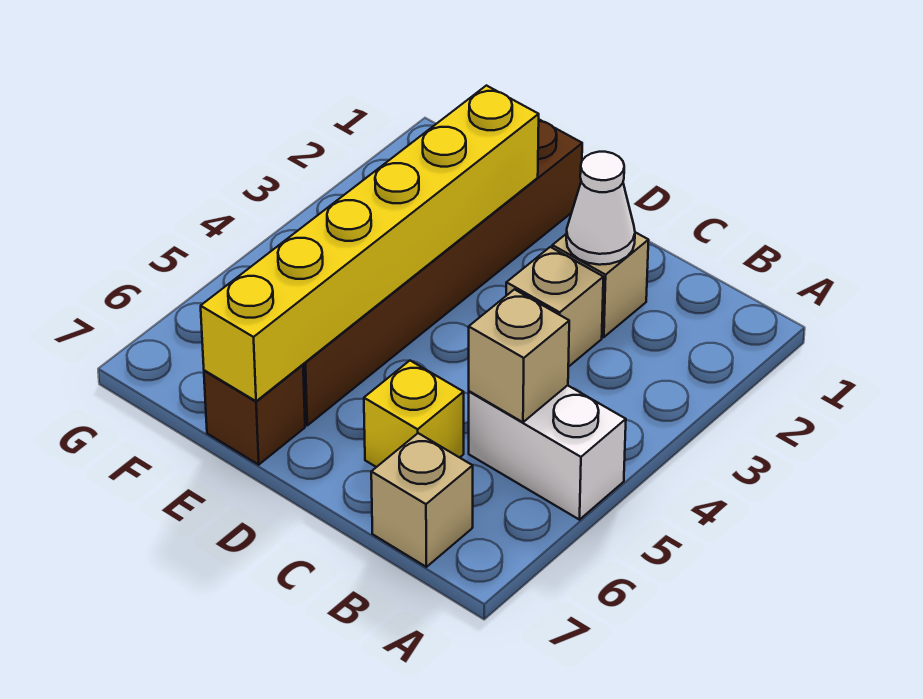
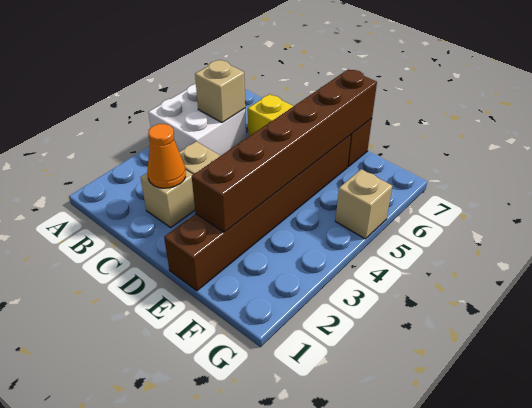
white brick A5:B5 level 1 -> white brick A4:B5 level 1
tan brick B7 level 1 -> tan brick G5 level 1
white cone C2 level 2 -> orange cone C2 level 2
yellow brick E2:E7 level 2 -> brown brick E2:E7 level 2

